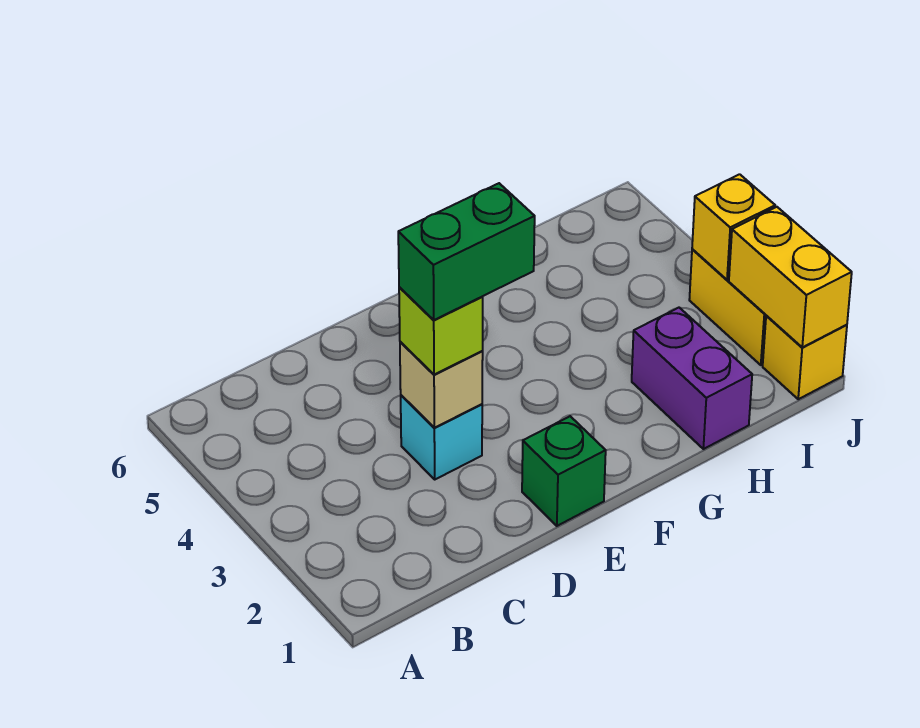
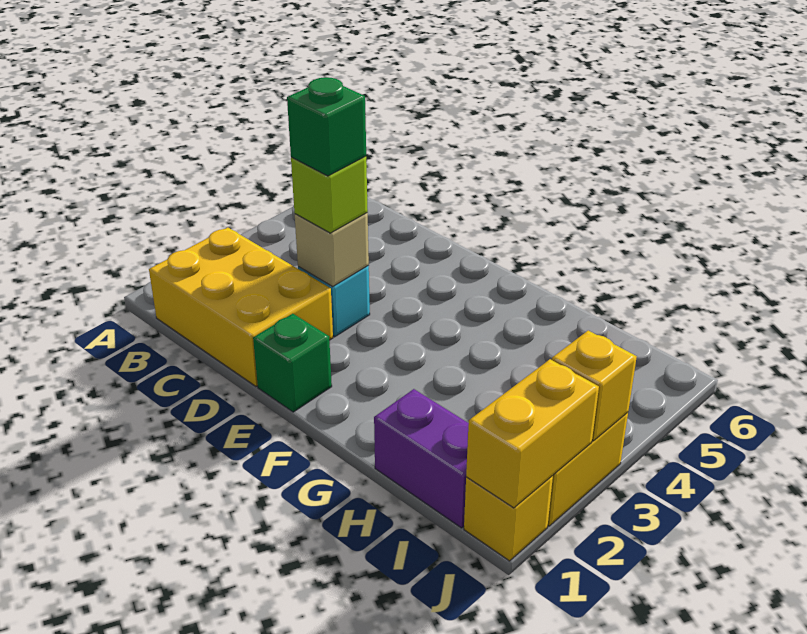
none -> yellow brick B1:D2 level 1
green brick D3:E3 level 4 -> green brick D3 level 4
purple brick H1:H2 level 1 -> purple brick H1:I1 level 1

